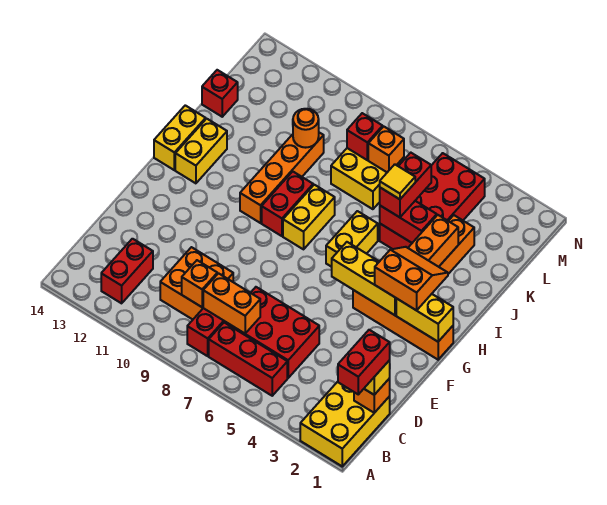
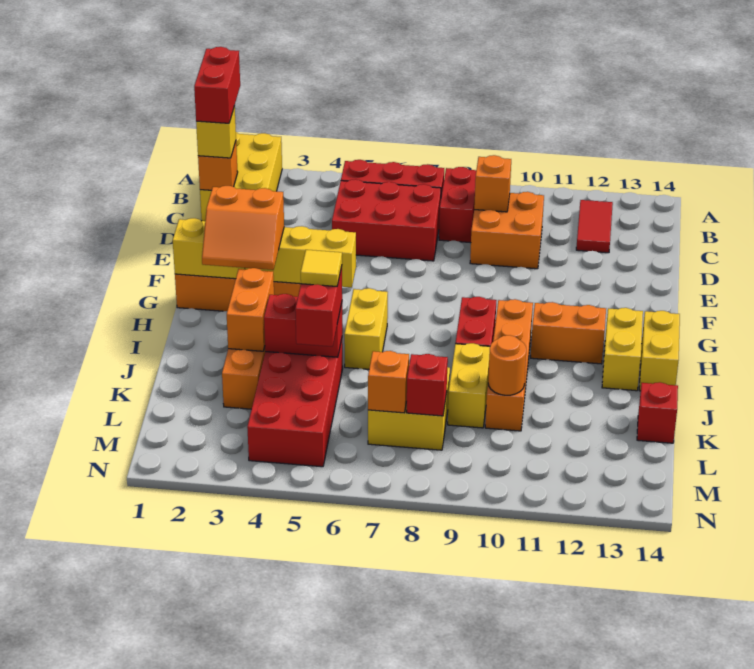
red brick B12:C12 level 1 -> red tile B12:C12 level 1
orange brick C7:C8 level 2 -> orange brick H11:H12 level 1
yellow brick H8:I8 level 1 -> yellow brick J9:K9 level 1

